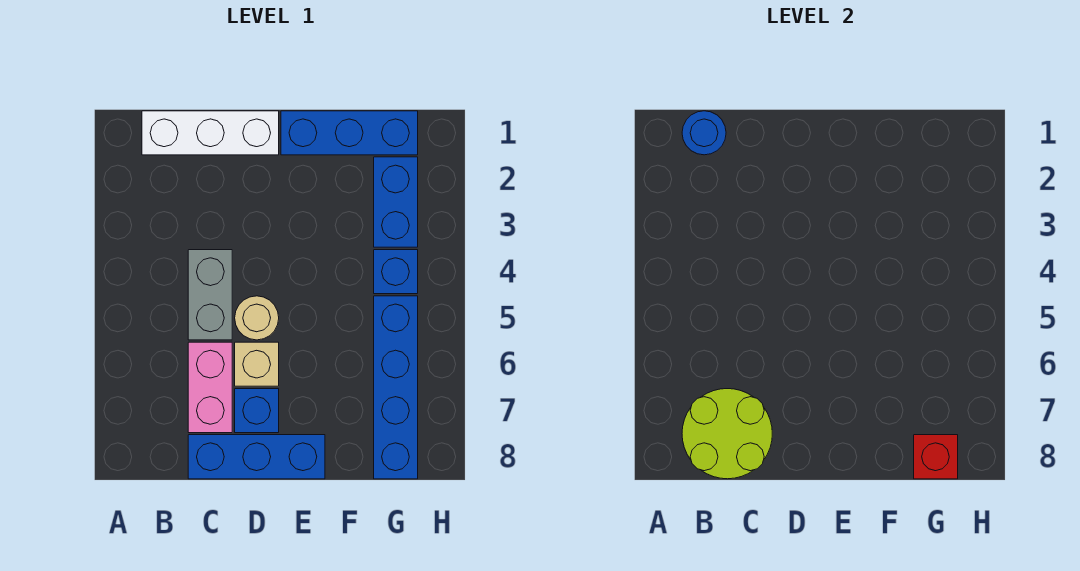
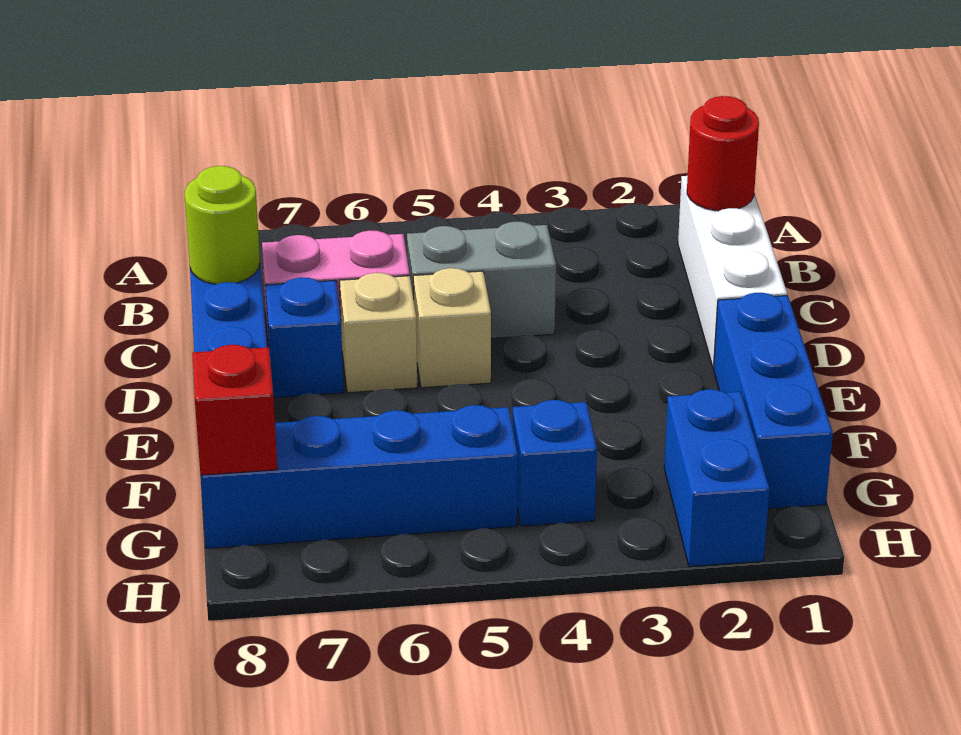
blue round brick B1 level 2 -> red round brick B1 level 2
lime round brick B7:C8 level 2 -> lime round brick C8 level 2
tan round brick D5 level 1 -> tan brick D5 level 1
blue brick G2:G3 level 1 -> blue brick G2:H2 level 1

